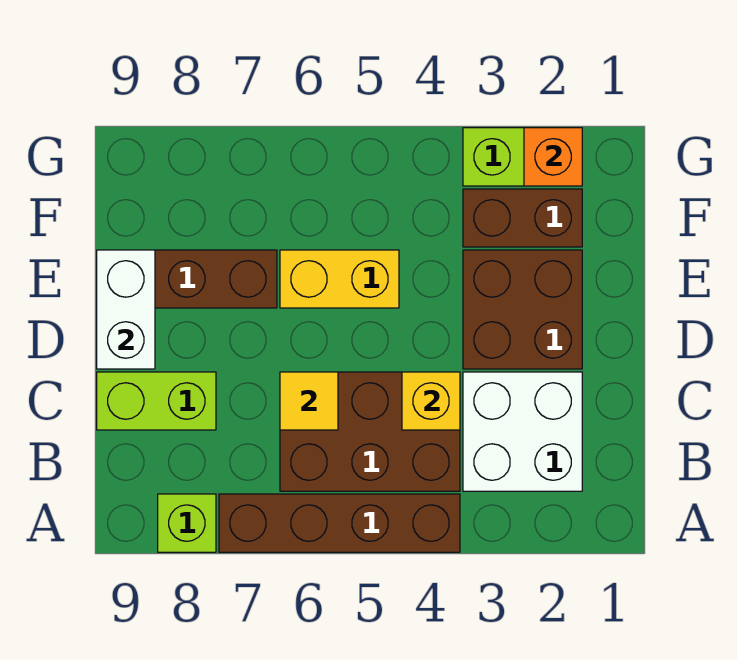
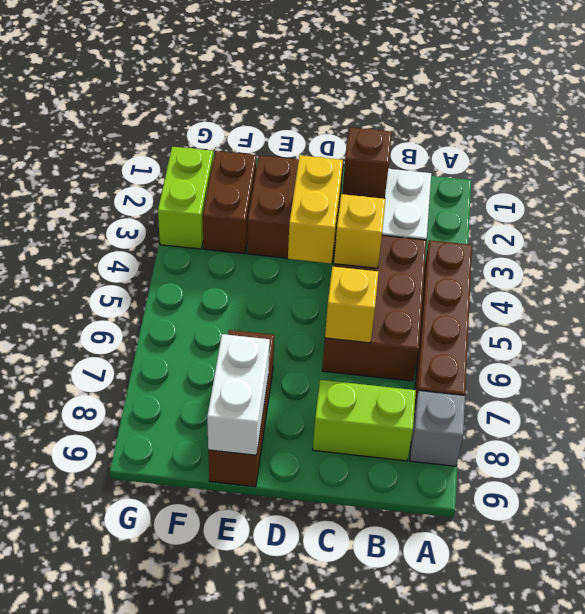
lime brick A8 level 1 -> grey brick A8 level 1
none -> brown brick C2 level 2
yellow tile C6 level 2 -> yellow brick C6 level 2
lime brick C8:C9 level 1 -> lime brick B8:C8 level 1
white brick D9:E9 level 2 -> white brick E8:E9 level 2
yellow brick E5:E6 level 1 -> yellow brick D3:D4 level 2
orange brick G2 level 2 -> none

